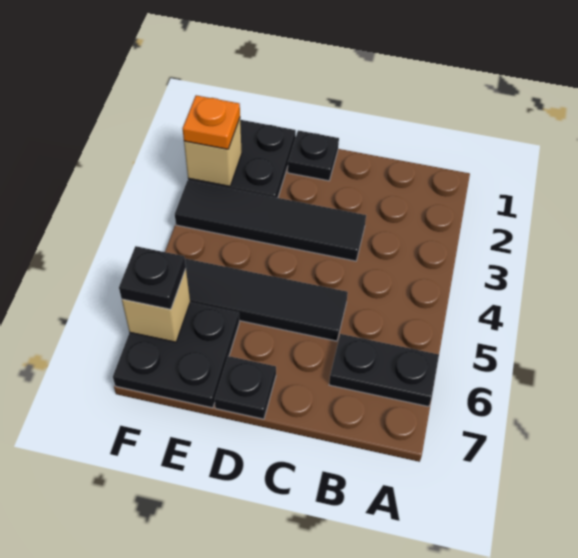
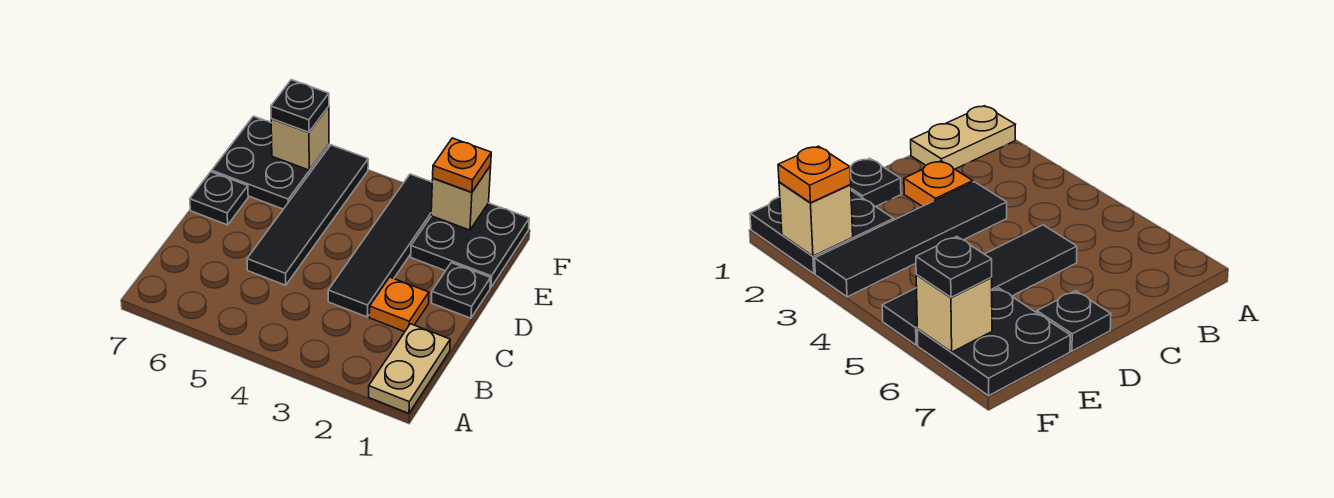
none -> tan plate A1:B1 level 1
black plate A6:B6 level 1 -> none
none -> orange plate C2 level 1

